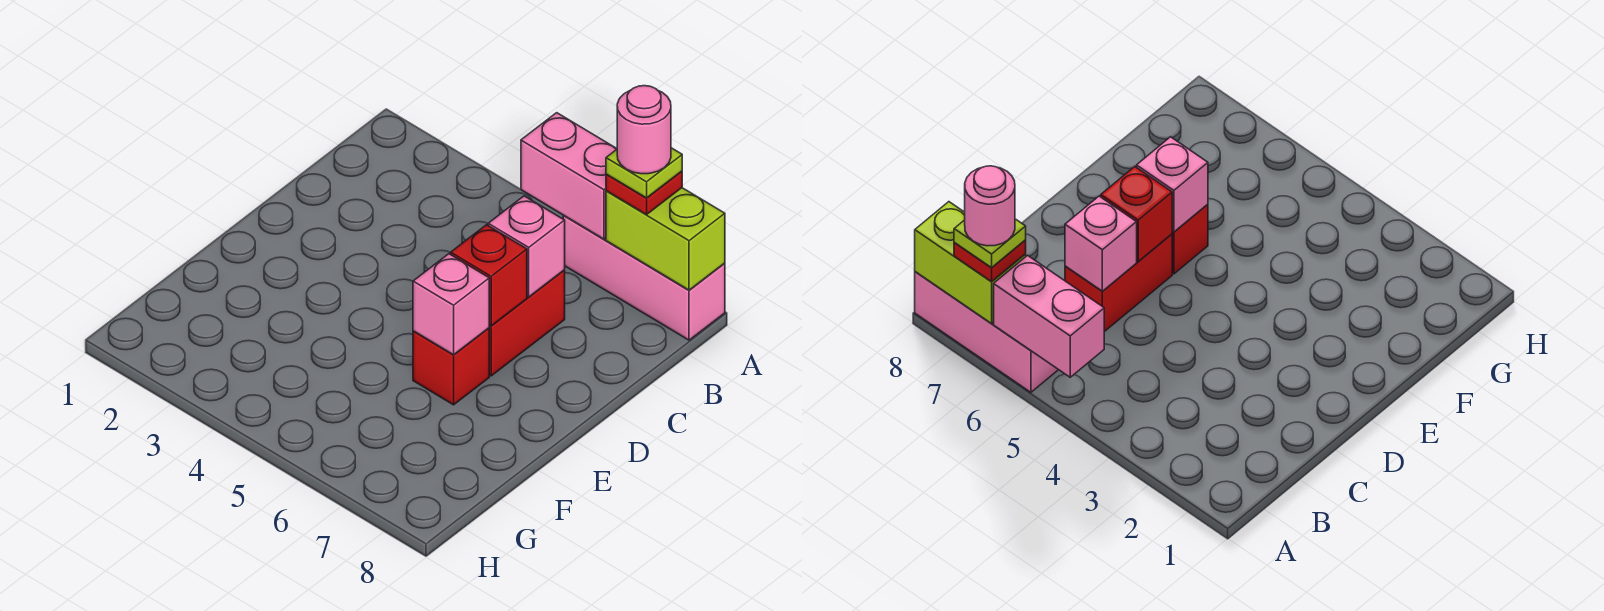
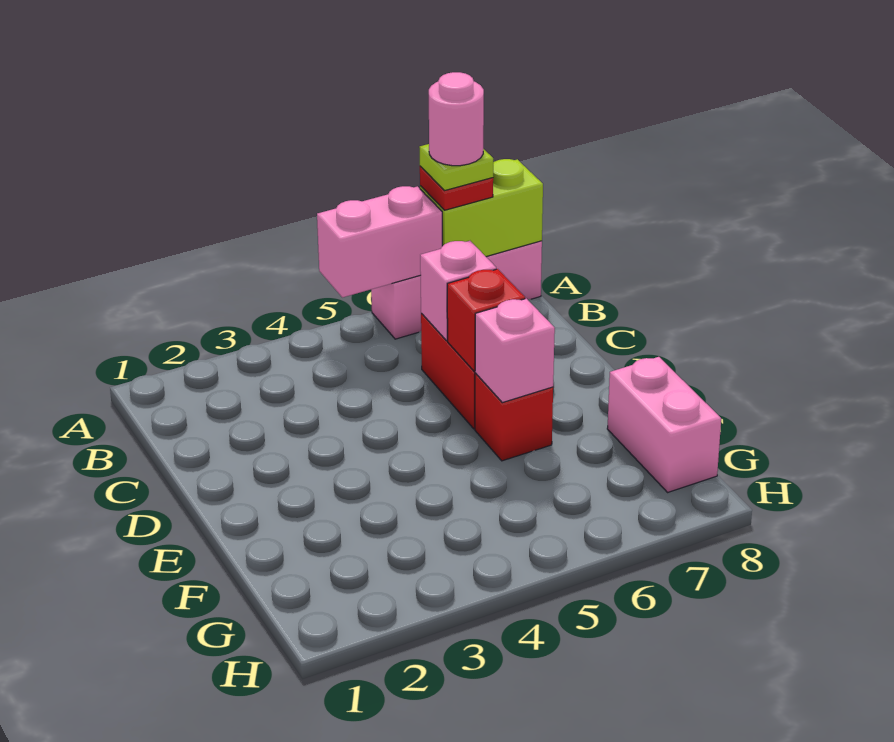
none -> pink brick F8:G8 level 1

